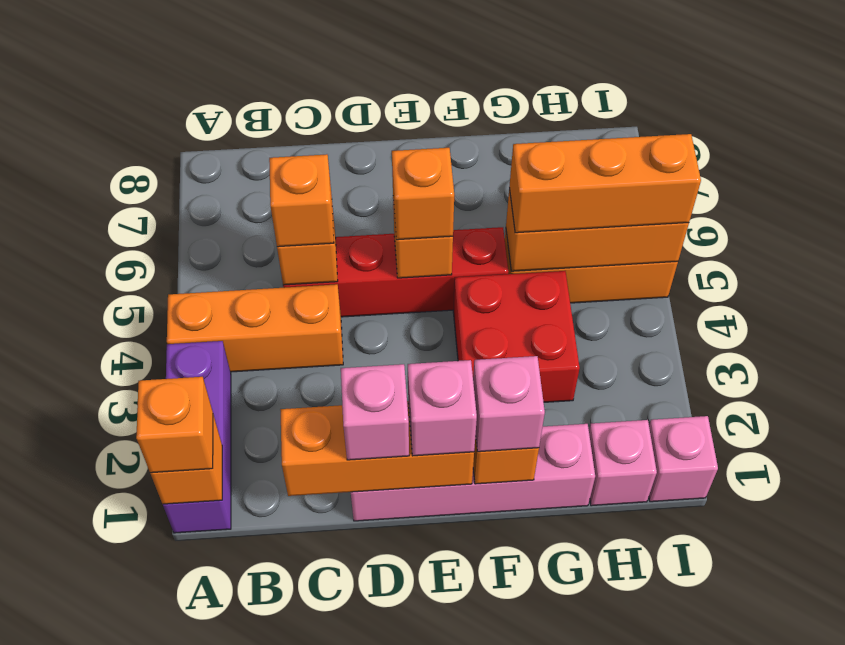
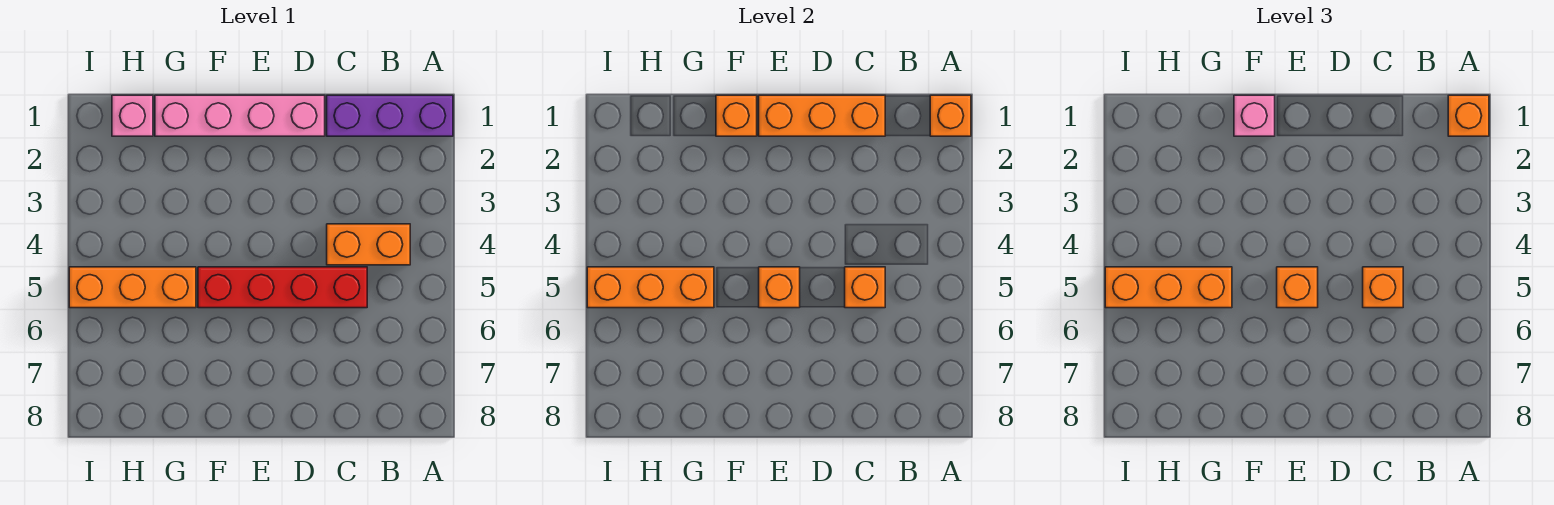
purple brick A1:A3 level 1 -> purple brick A1:C1 level 1
orange brick A4:C4 level 1 -> orange brick B4:C4 level 1
pink brick D1 level 3 -> none
pink brick E1 level 3 -> none
red brick F3:G4 level 1 -> none
pink brick I1 level 1 -> none

